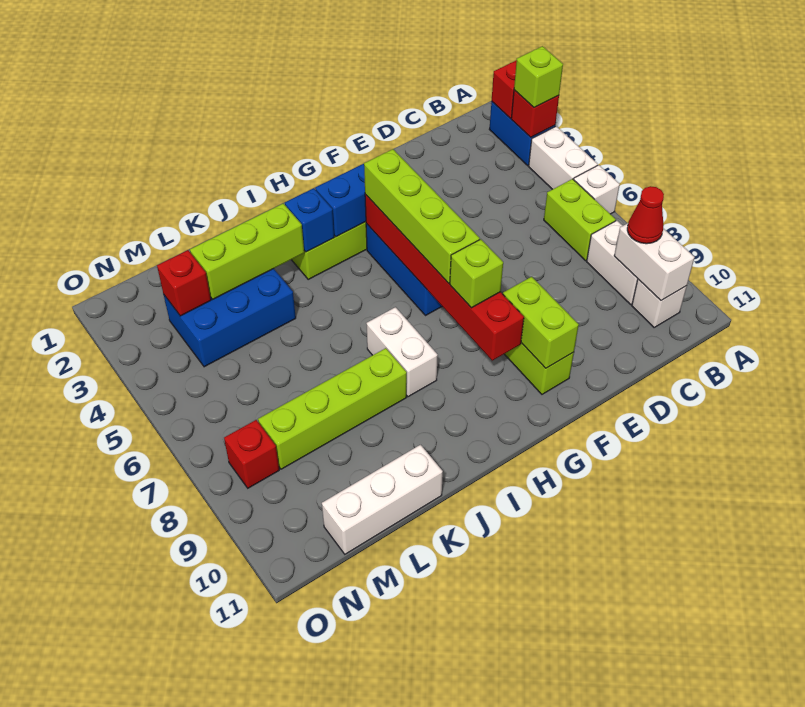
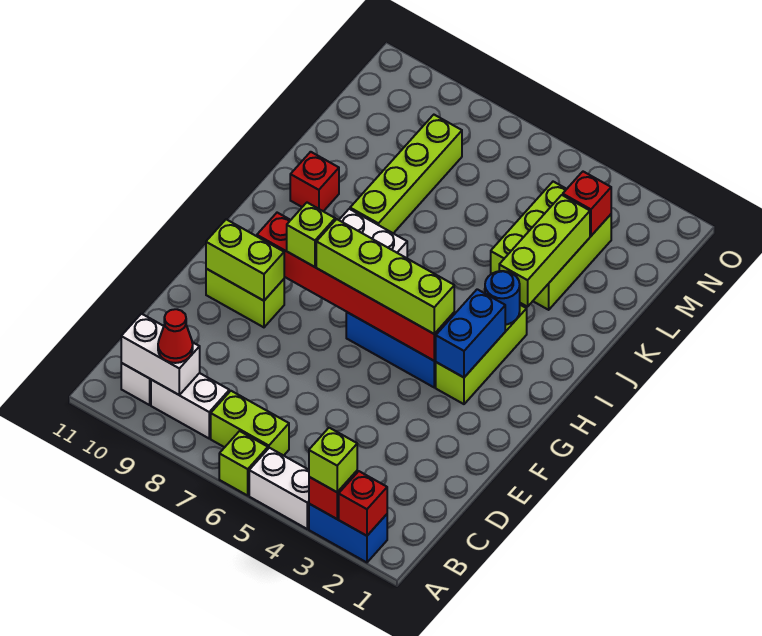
white brick A6 level 1 -> lime brick A6 level 1
blue brick I3 level 2 -> blue round brick I3 level 2
blue brick K3:M4 level 1 -> lime brick K3:M4 level 1
white brick K11:M11 level 1 -> none
red brick N8 level 1 -> red brick J10 level 1

